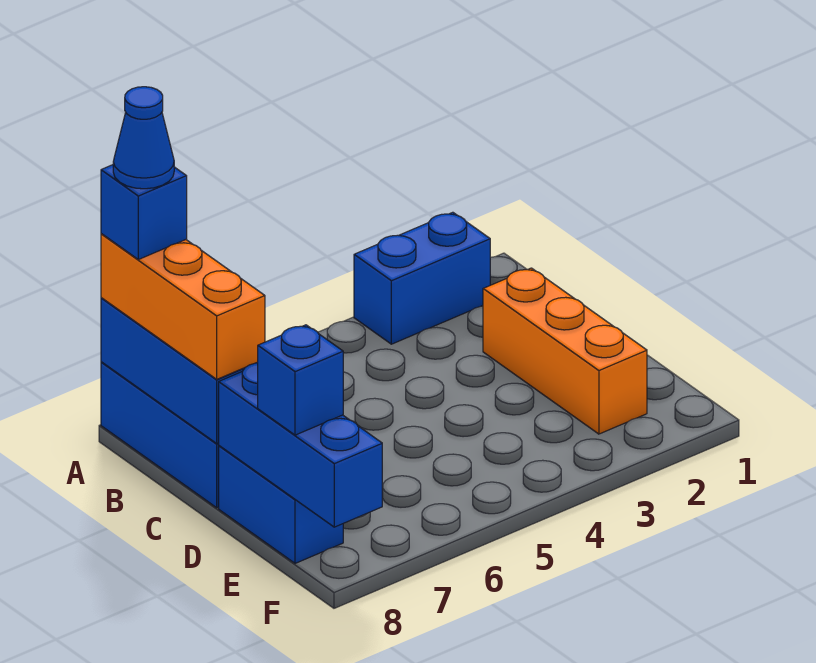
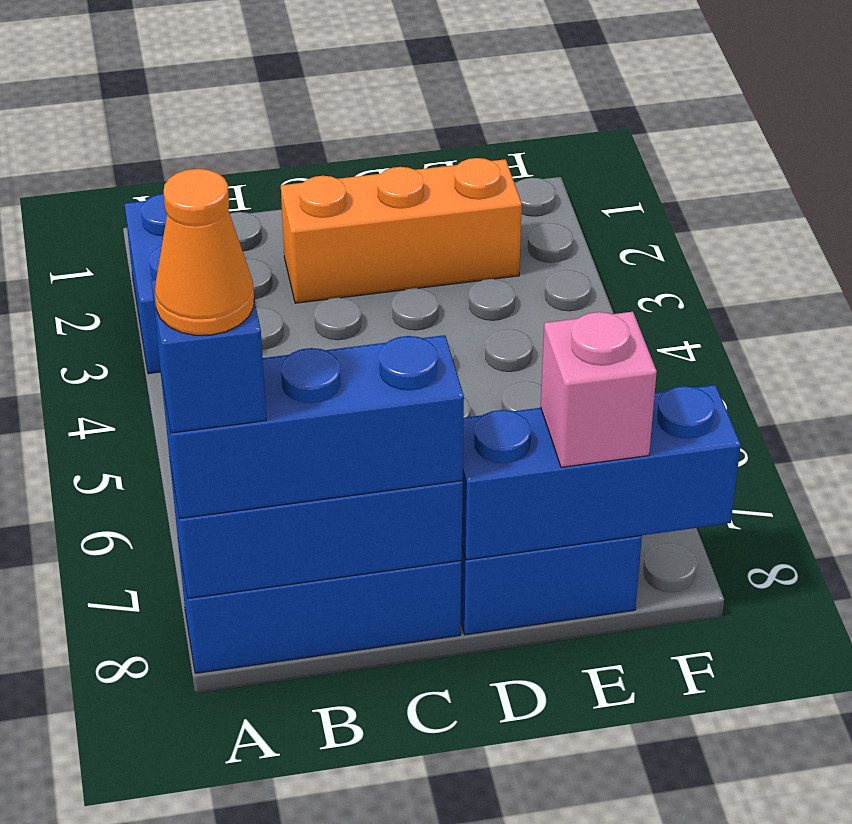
orange brick A8:C8 level 3 -> blue brick A8:C8 level 3
blue cone A8 level 5 -> orange cone A8 level 5
blue brick E8 level 3 -> pink brick E8 level 3

